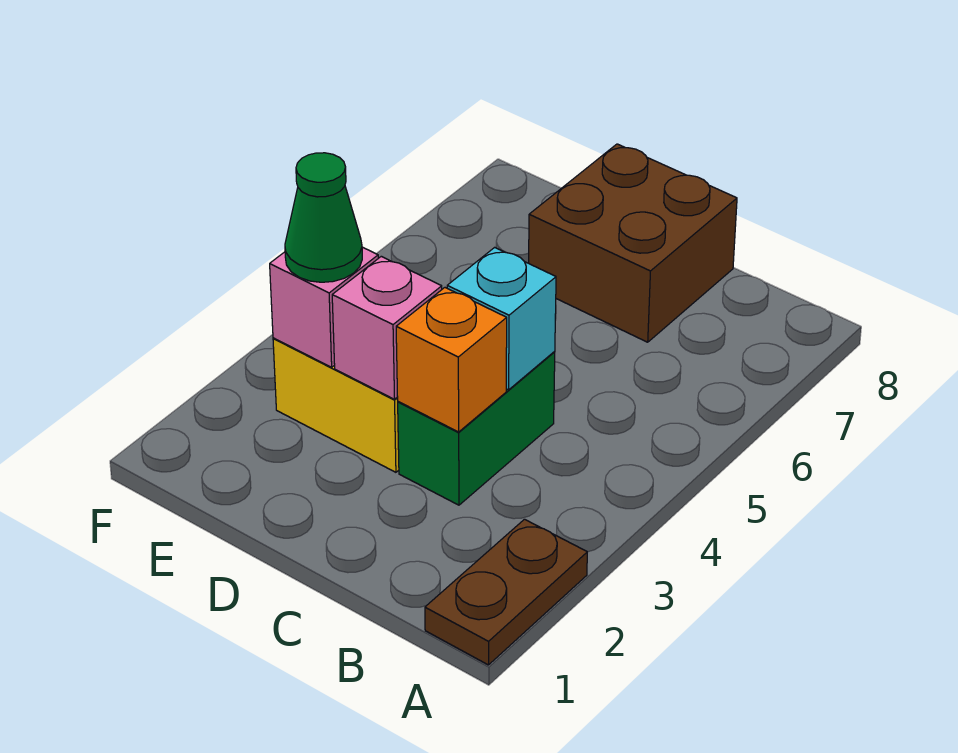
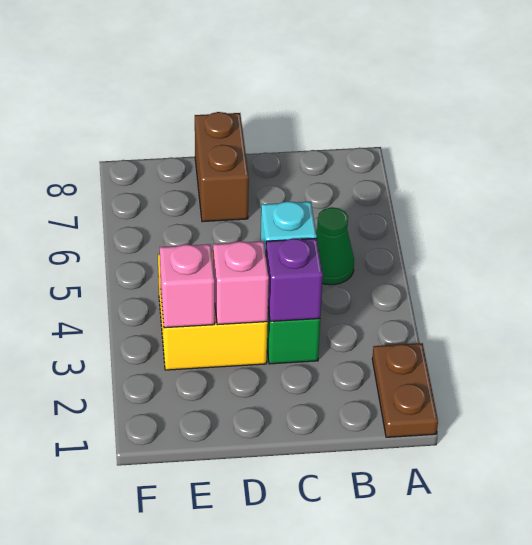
orange brick C3 level 2 -> purple brick C3 level 2
brown brick C7:D8 level 1 -> brown brick D7:D8 level 1
green cone E3 level 3 -> green cone B5 level 1

